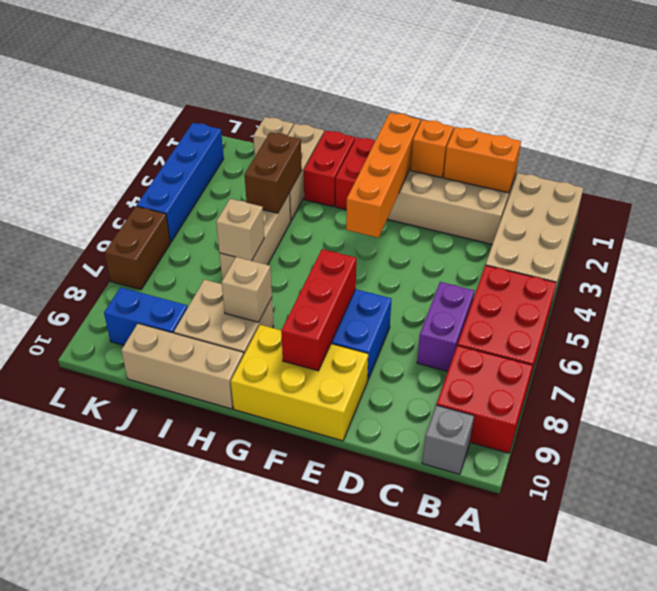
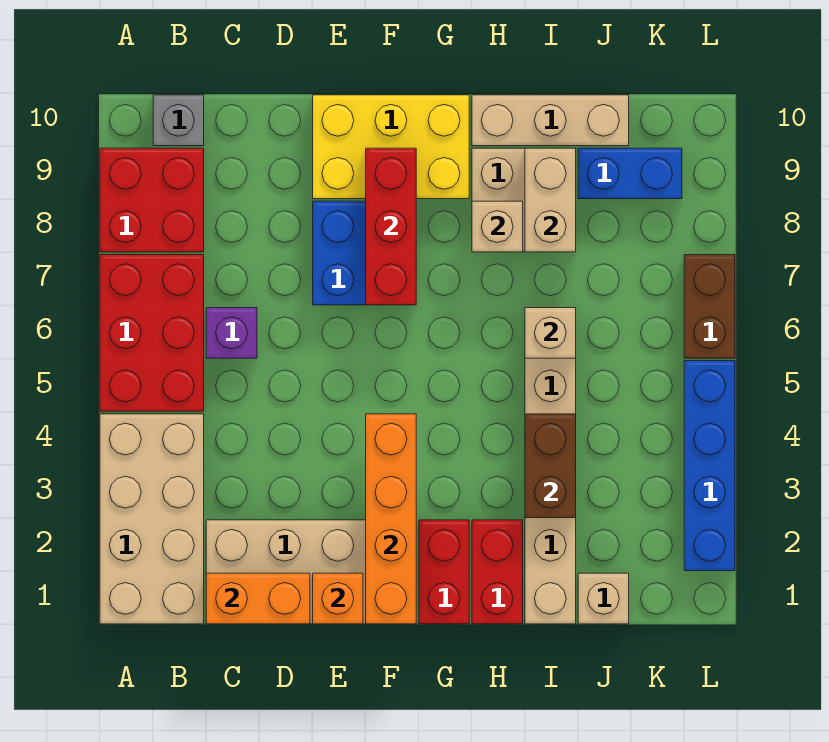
purple brick C6:C7 level 1 -> purple brick C6 level 1
none -> tan brick I8:I9 level 2

